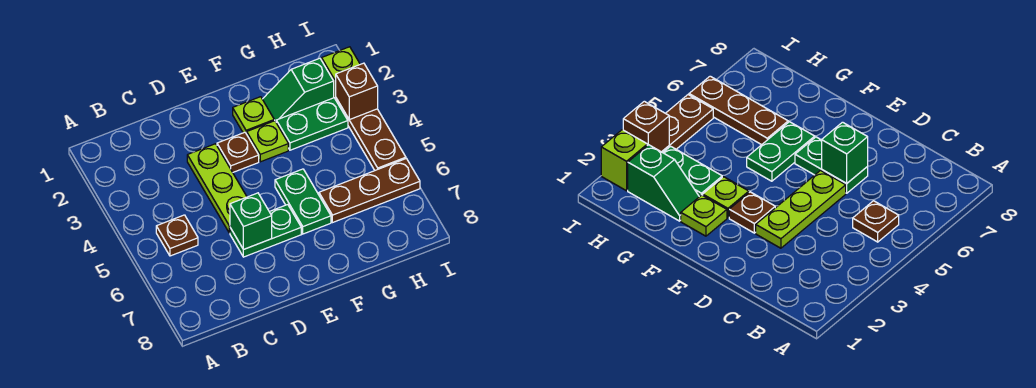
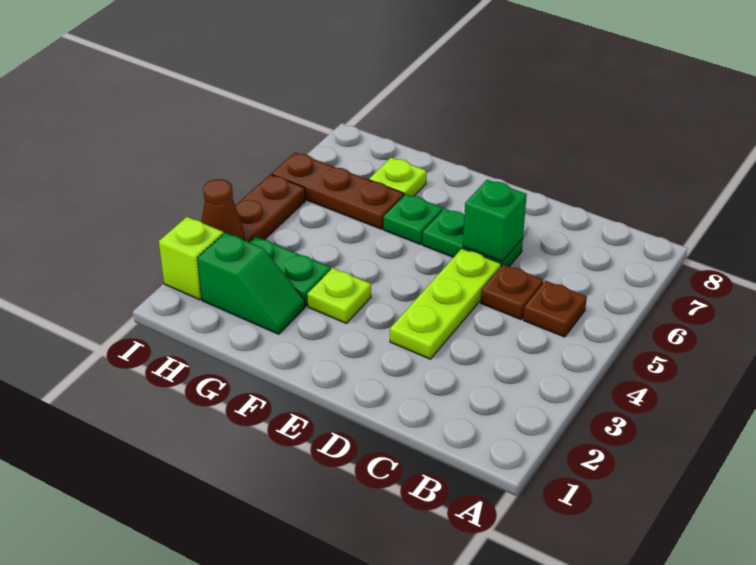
brown plate E3 level 1 -> brown plate C5 level 1
lime plate F2 level 1 -> lime plate G7 level 1
green plate F5:F6 level 1 -> green plate F6 level 1
brown brick I3 level 2 -> brown cone I3 level 2

